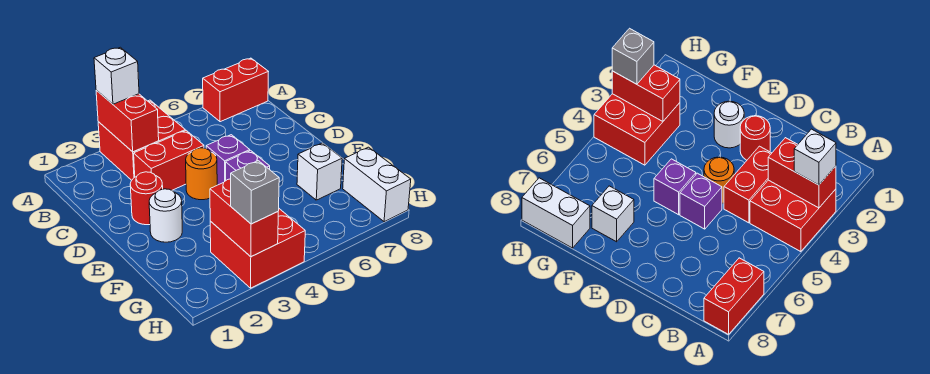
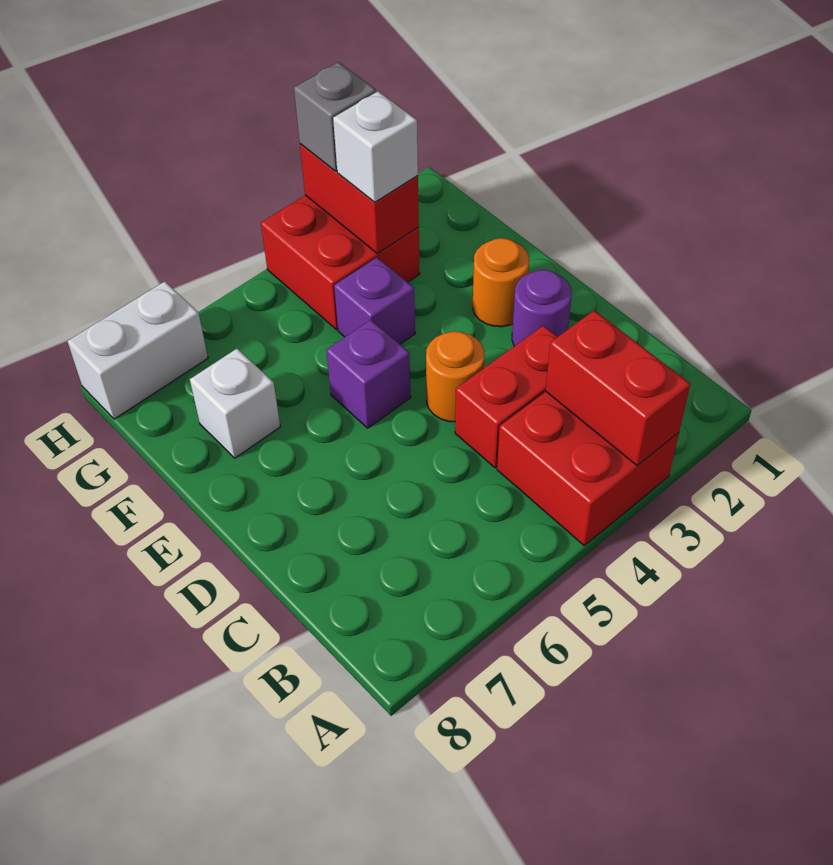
white brick A3 level 3 -> white brick G3 level 3
red brick A7:A8 level 1 -> none
red round brick D2 level 1 -> purple round brick D2 level 1
purple brick D5 level 1 -> purple brick F4 level 1
white round brick E2 level 1 -> orange round brick E2 level 1
white brick G8:H8 level 1 -> white brick H7:H8 level 1

